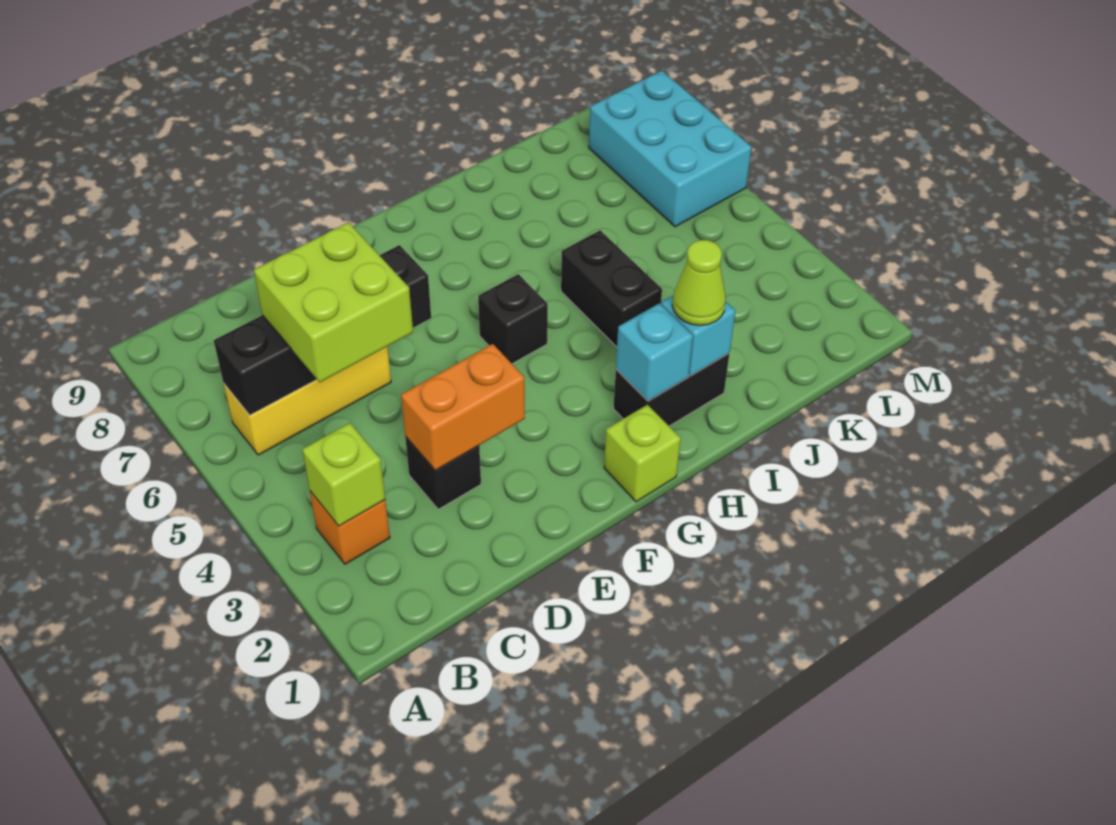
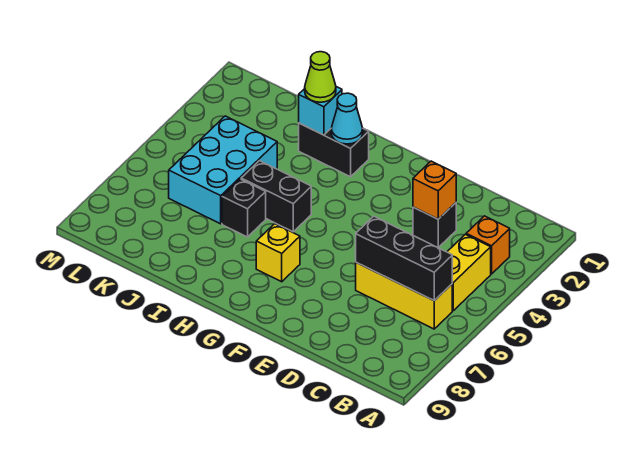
lime brick B3 level 2 -> none
none -> yellow brick B4:B5 level 1
black brick B6:E6 level 2 -> black brick B6:D6 level 2
lime brick C5:D6 level 3 -> none
orange brick D3:E3 level 2 -> orange brick D3 level 2
lime brick G1 level 1 -> none
black brick G5 level 1 -> black brick I6 level 1
none -> yellow brick G7 level 1
cyan brick H2 level 2 -> cyan cone H2 level 2
black brick I4:I5 level 1 -> black brick H5:I5 level 1
cyan brick L6:M8 level 1 -> cyan brick J4:K6 level 1

